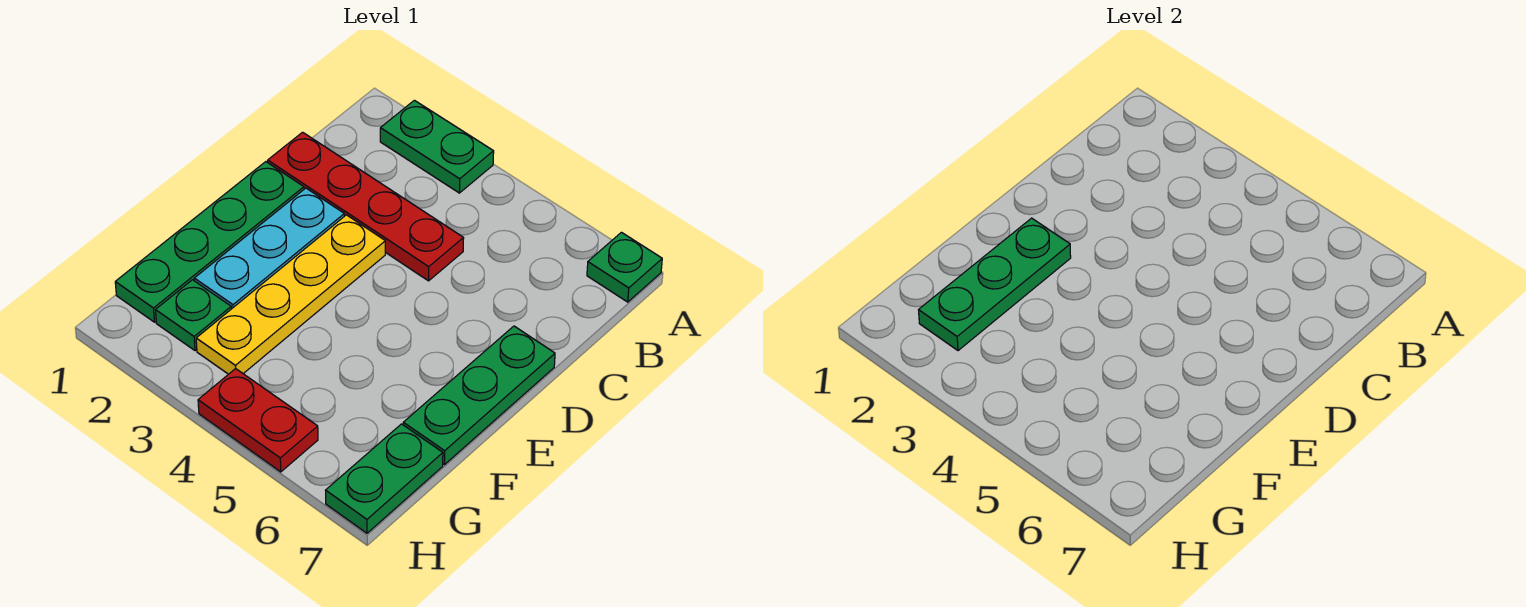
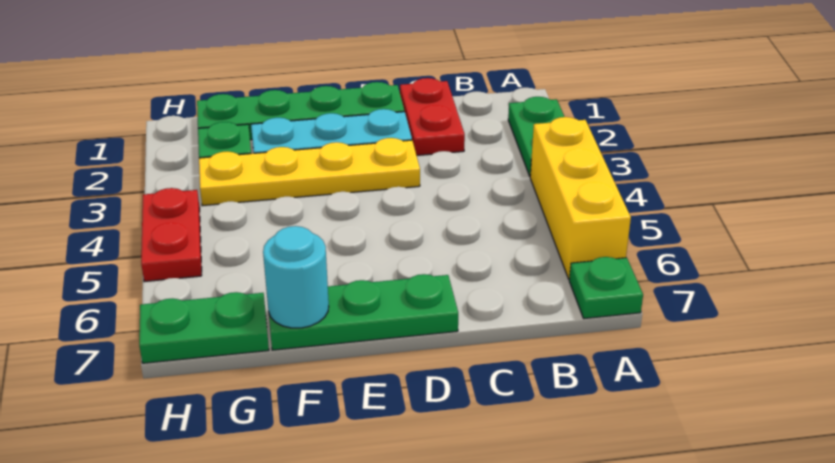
none -> yellow brick A4:A6 level 1
red plate C1:C4 level 1 -> red plate C1:C2 level 1
green plate E2:G2 level 2 -> none
none -> cyan round brick F7 level 2

